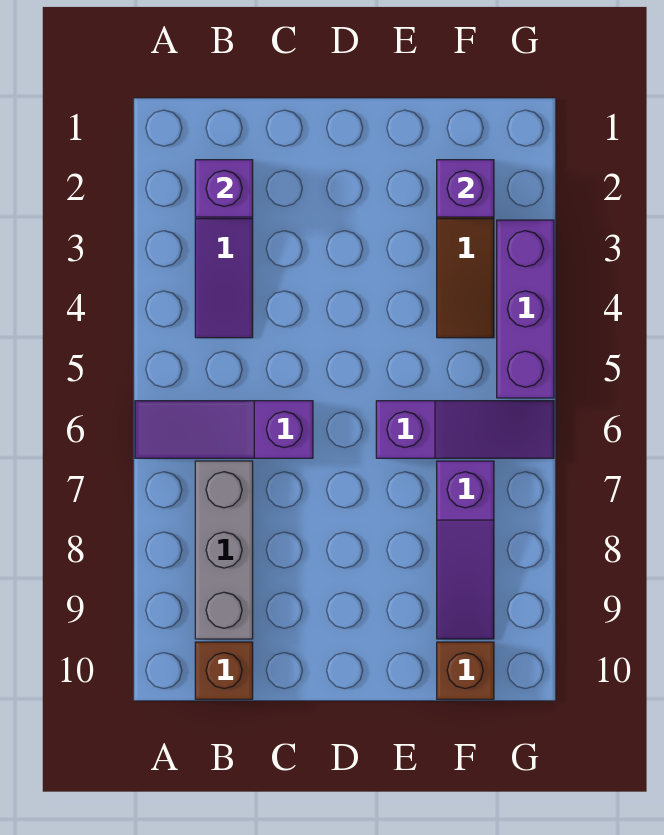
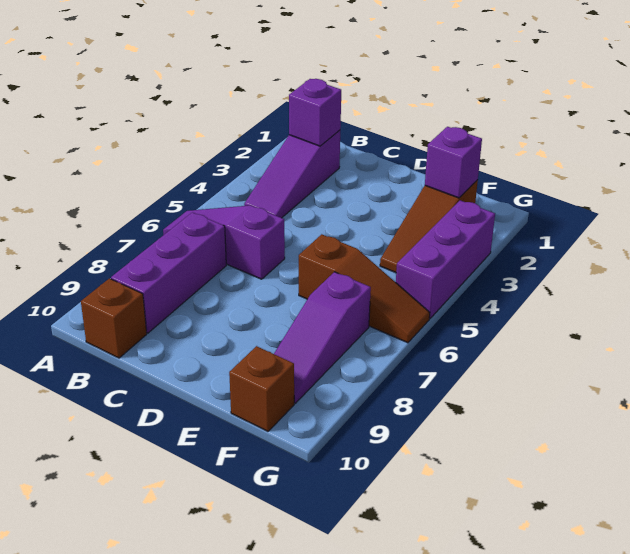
grey brick B7:B9 level 1 -> purple brick B7:B9 level 1
purple slope E6:G6 level 1 top E -> brown slope E6:G6 level 1 top E

